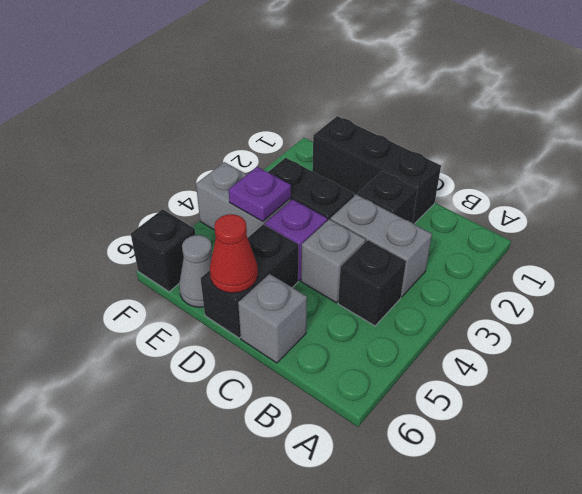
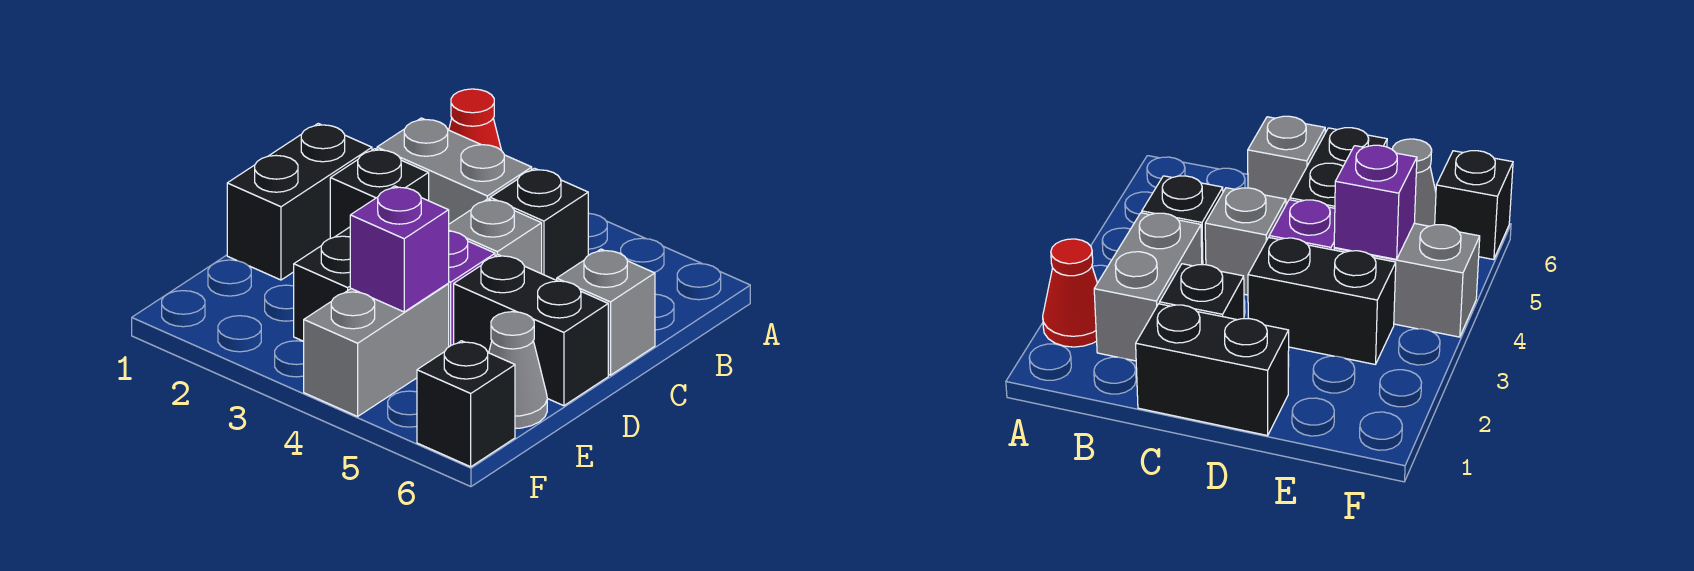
grey brick B3:C3 level 1 -> grey brick B2:B3 level 1
black brick C1:E1 level 1 -> black brick C1:D1 level 1
red cone D6 level 2 -> red cone A2 level 1
purple plate E4 level 2 -> purple brick E4 level 2

